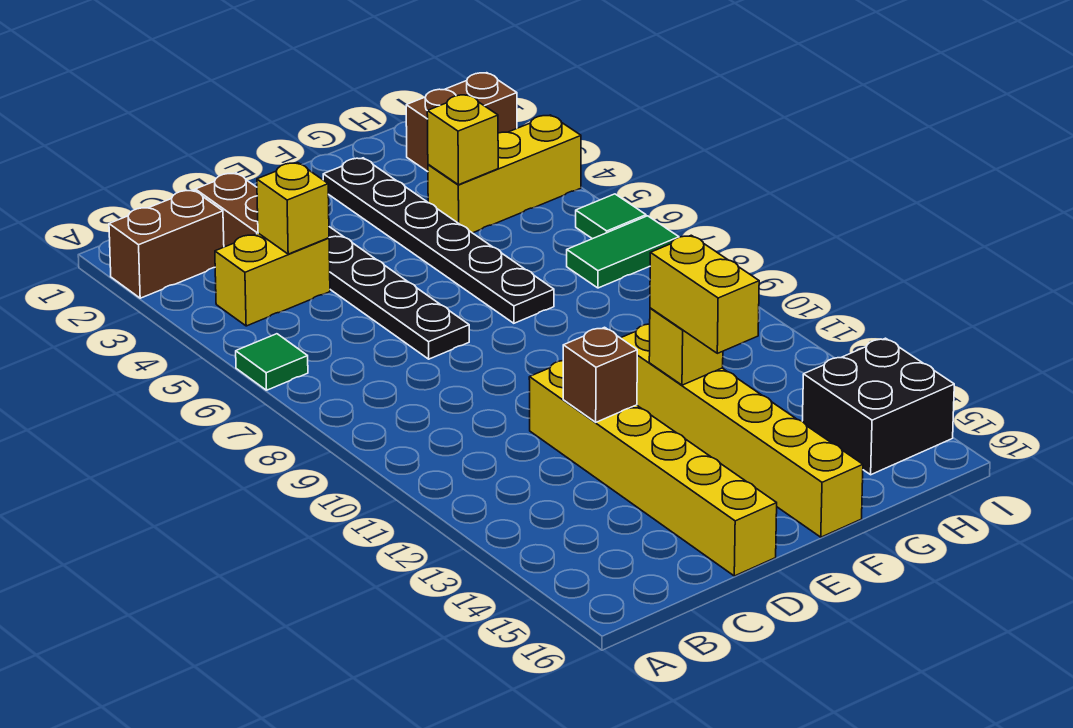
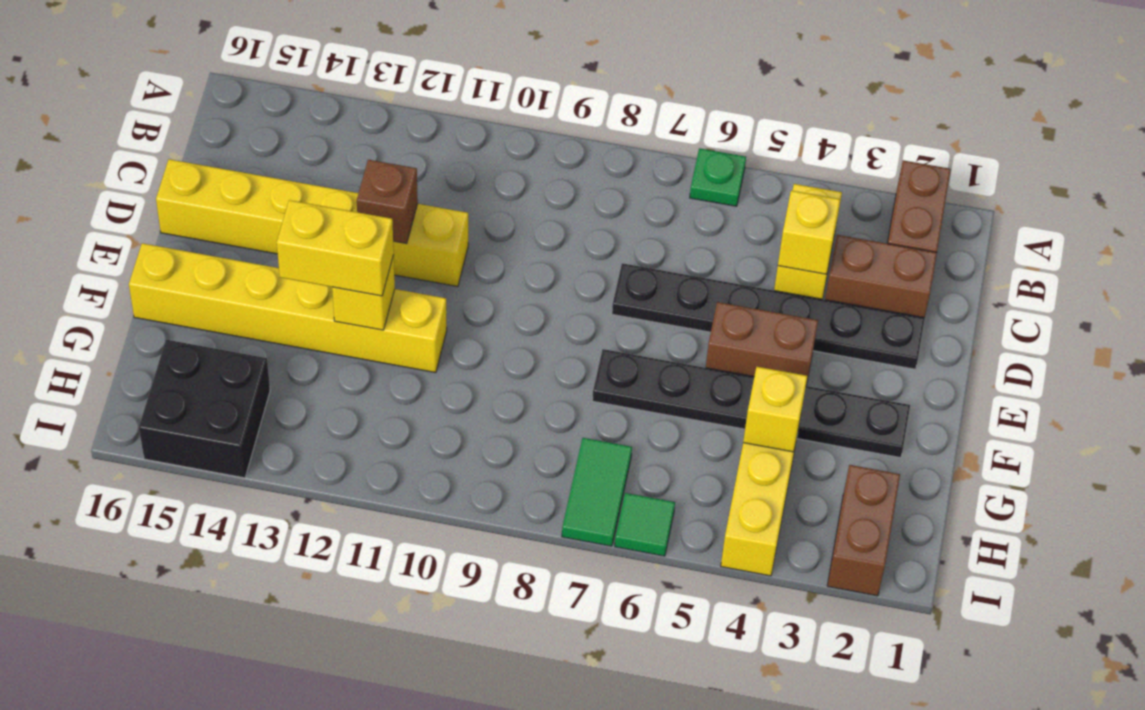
green tile A6 level 1 -> green plate A6 level 1
none -> brown brick E4:E5 level 1

